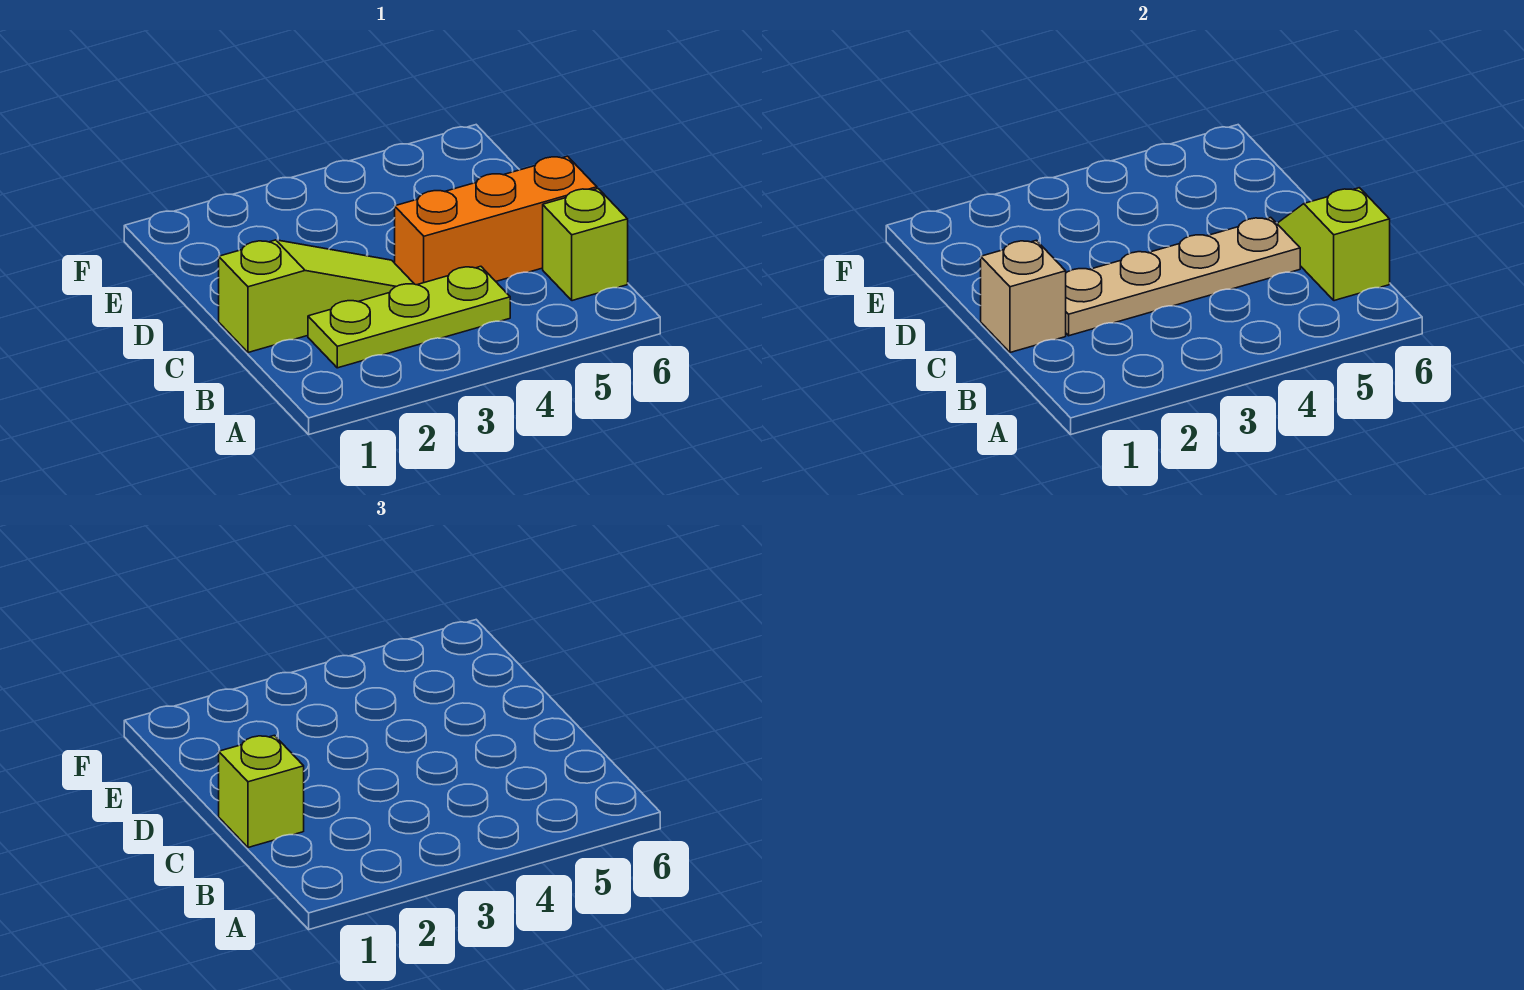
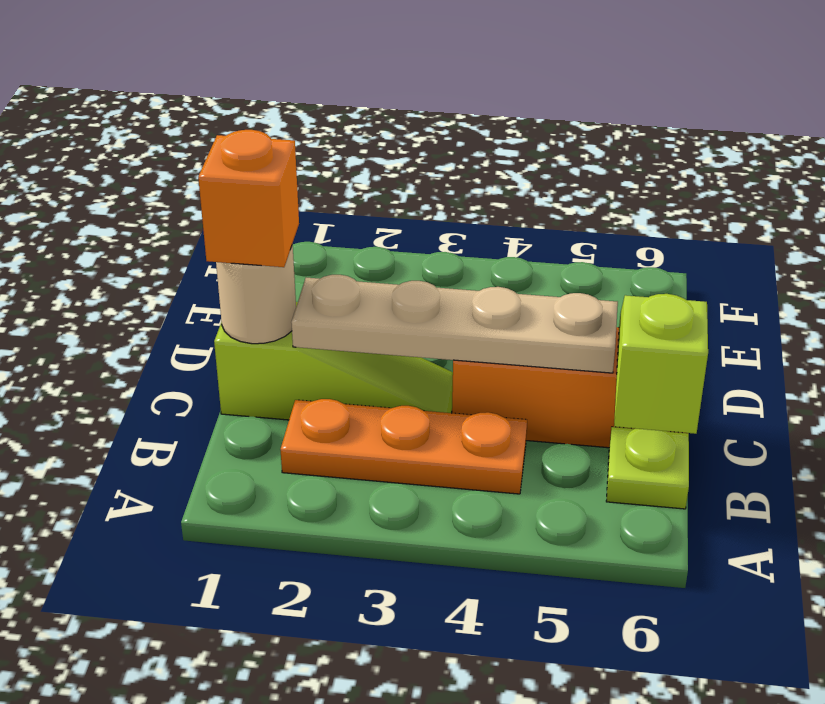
lime plate B2:B4 level 1 -> orange plate B2:B4 level 1
lime brick B6 level 1 -> lime plate B6 level 1
tan brick C1 level 2 -> tan round brick C1 level 2
lime brick C1 level 3 -> orange brick C1 level 3

